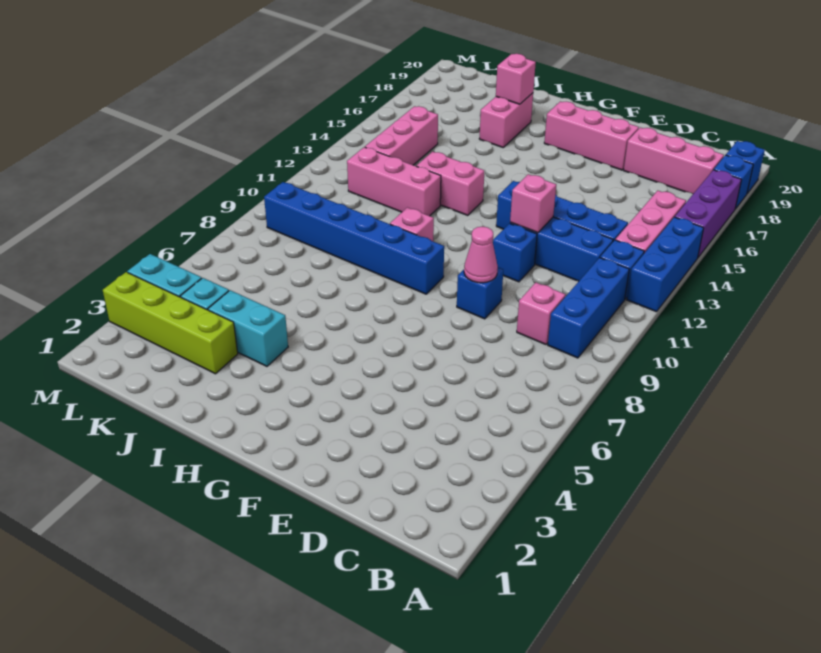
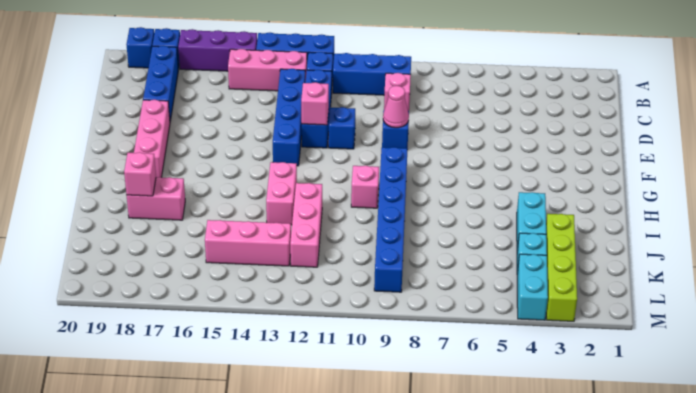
pink brick B18:D18 level 1 -> blue brick B18:D18 level 1

